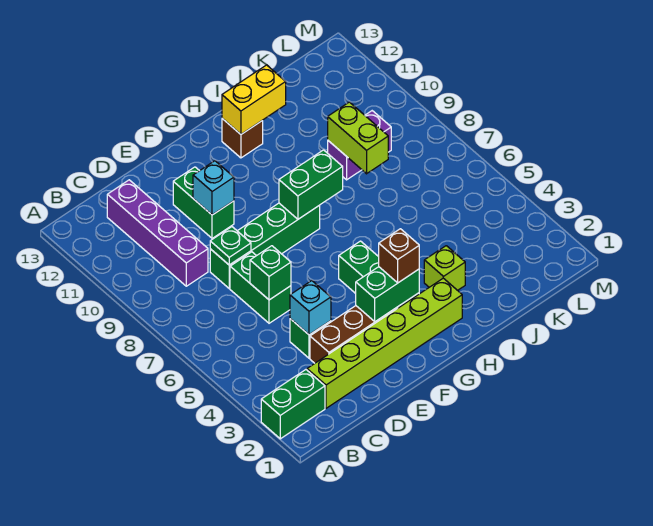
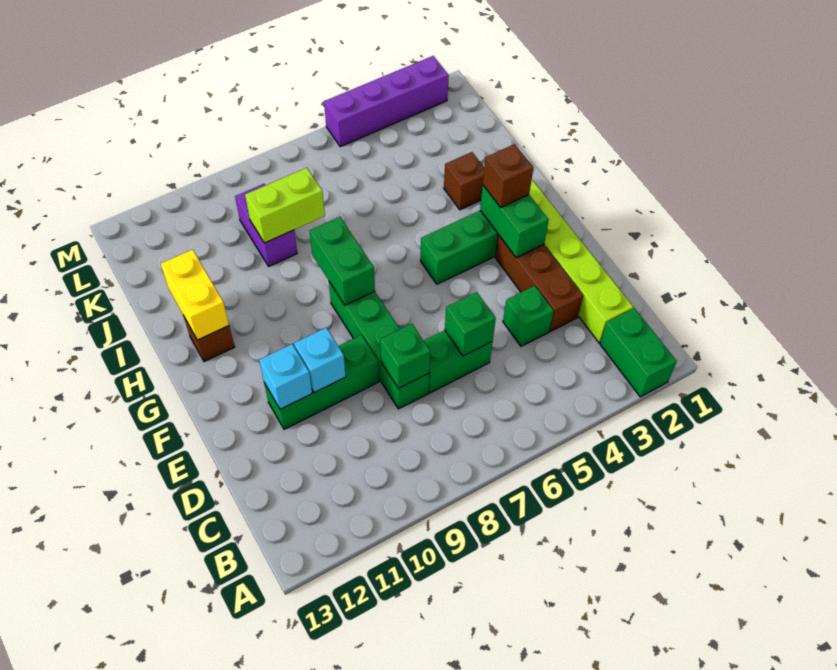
purple brick C9:C12 level 1 -> purple brick M2:M5 level 1
cyan brick D4 level 2 -> cyan brick E11 level 2
green plate D8 level 2 -> green brick D8 level 2
green brick E10:E11 level 1 -> green brick E9:E11 level 1
lime brick I3 level 1 -> brown brick I3 level 1

